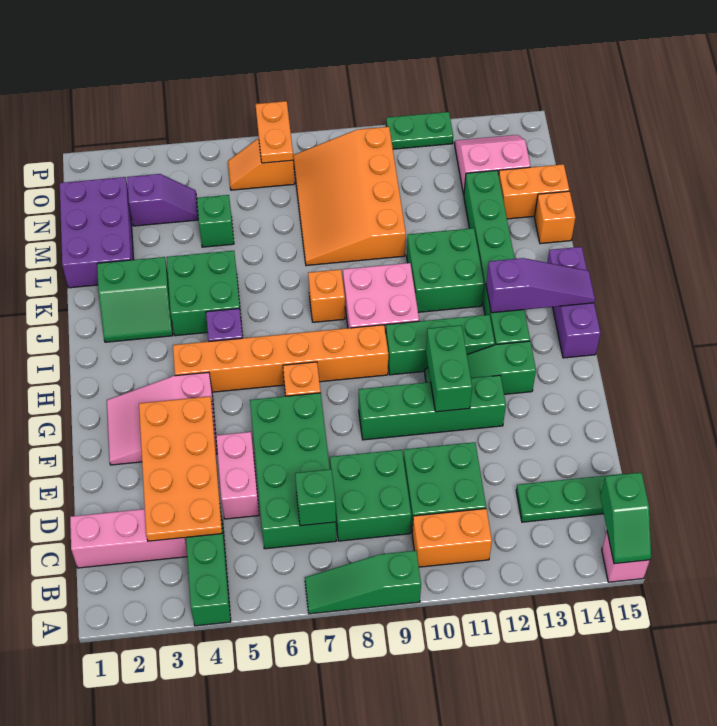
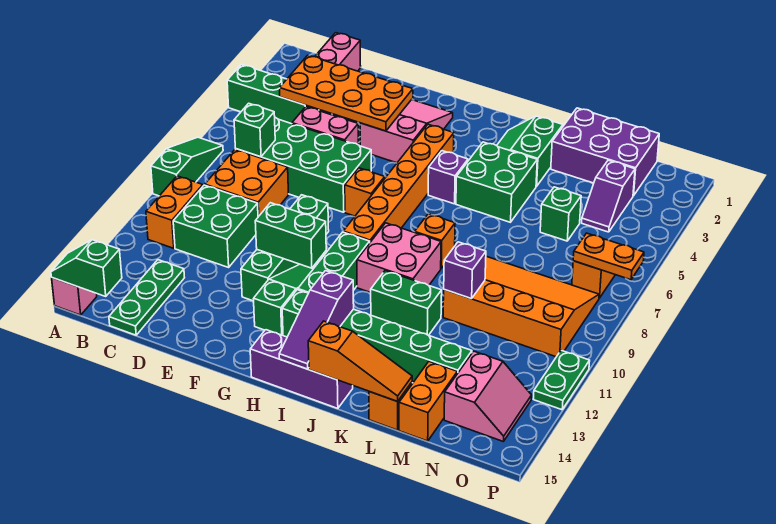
green brick C8:D9 level 1 -> orange brick C8:D9 level 1
green brick J11:K12 level 1 -> green brick J11:K11 level 1
none -> orange slope J15:L15 level 2 top J
none -> purple brick L10 level 2

